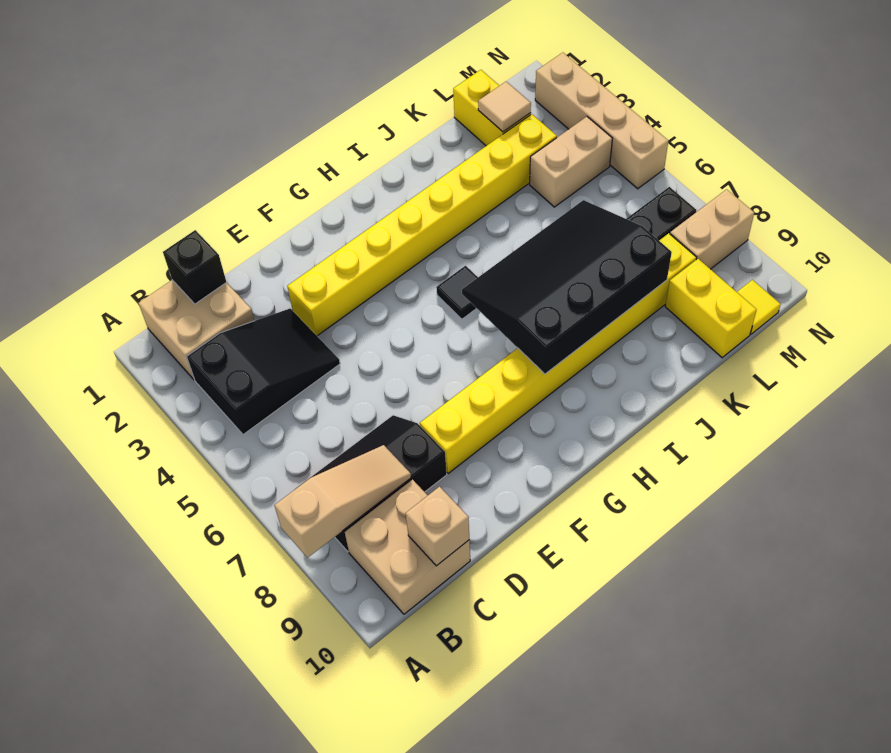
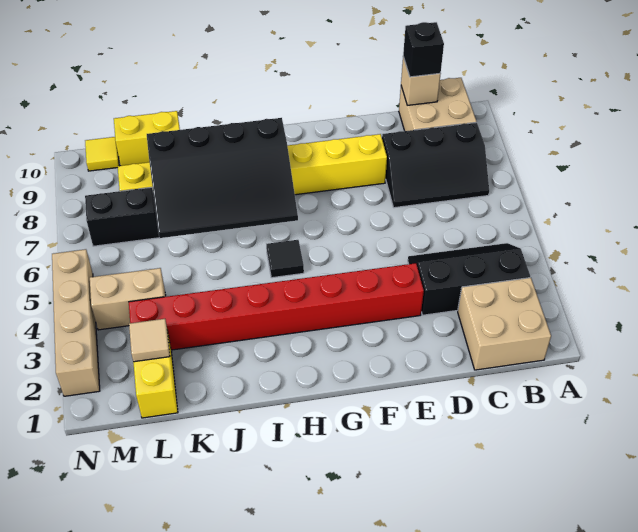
tan slope A8:C8 level 2 top A -> none
black slope B3:D4 level 1 top B -> black slope B3:D4 level 1 top 3
black brick C1 level 2 -> black brick C10 level 3
yellow brick E3:L3 level 1 -> red brick E3:L3 level 1
yellow brick L9:L10 level 1 -> yellow brick K10:L10 level 1
tan brick M8:N8 level 1 -> none

